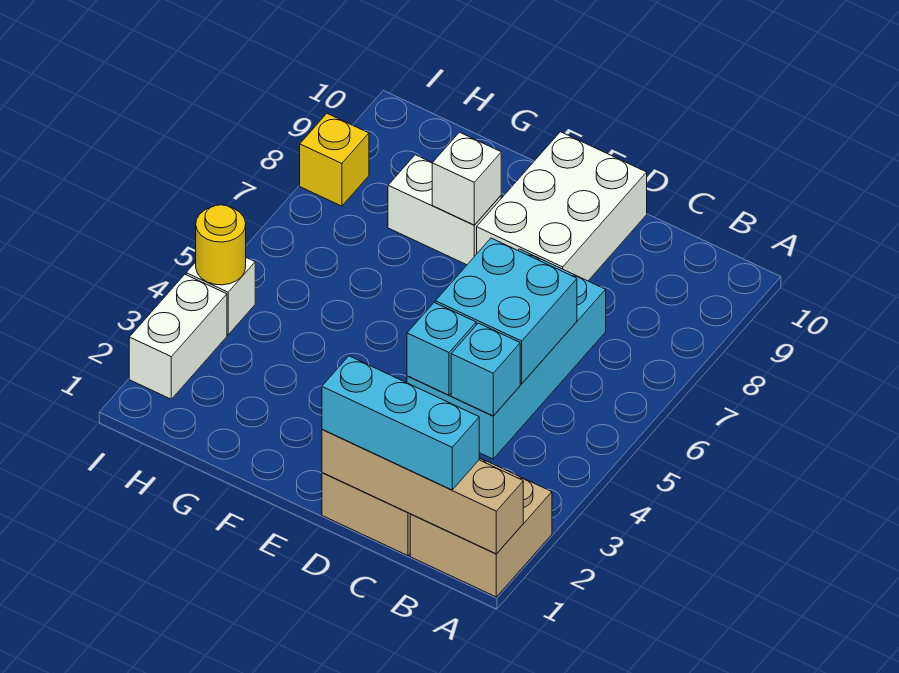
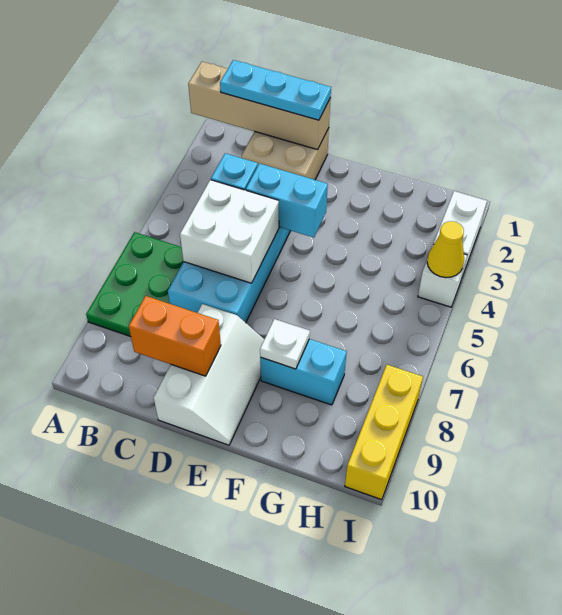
tan brick A1:B2 level 1 -> none
none -> green plate A6:B8 level 1
cyan brick B1:D1 level 3 -> cyan plate B1:D1 level 3
cyan brick C5:D6 level 2 -> white brick C5:D6 level 2
none -> orange brick C9:D9 level 2
cyan brick D4 level 2 -> cyan brick D4:E4 level 2
white brick D8:E10 level 1 -> white slope D8:E10 level 1 top D
white brick F8:G8 level 1 -> cyan brick F8:G8 level 1
white brick F8 level 2 -> white plate F8 level 2
yellow round brick I4 level 2 -> yellow cone I4 level 2
yellow brick I8 level 1 -> yellow brick I8:I10 level 1

